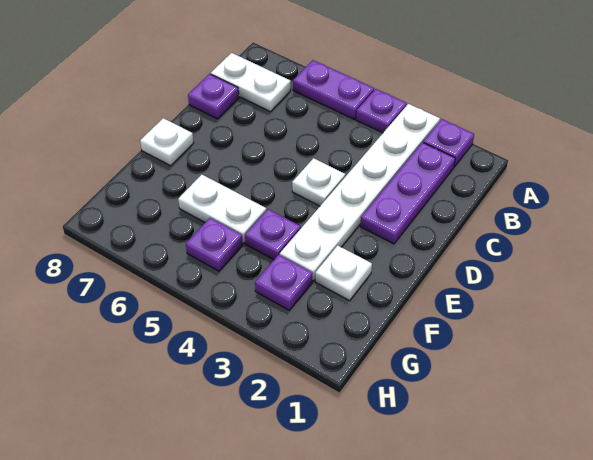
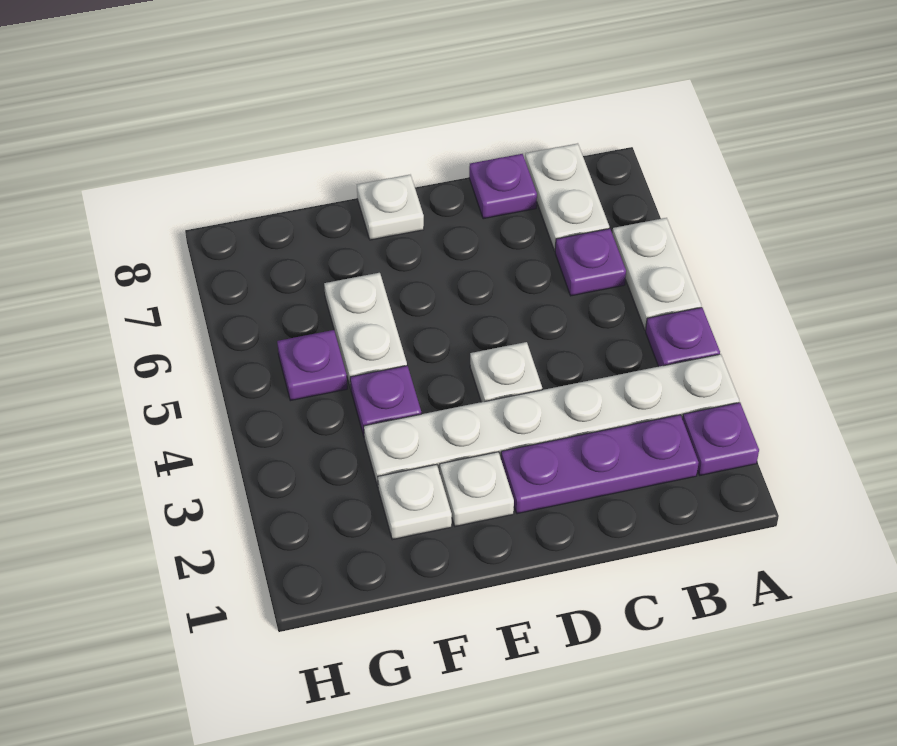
purple plate A5:A6 level 1 -> white plate A5:A6 level 1
none -> white plate E2 level 1
purple plate G3 level 1 -> purple plate B6 level 1

